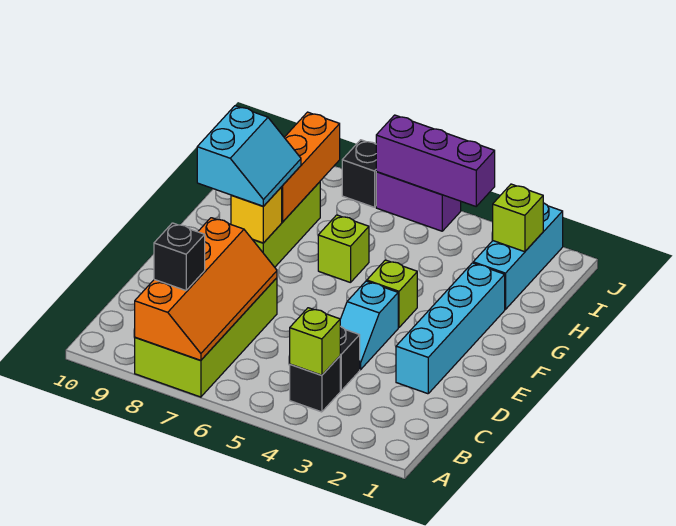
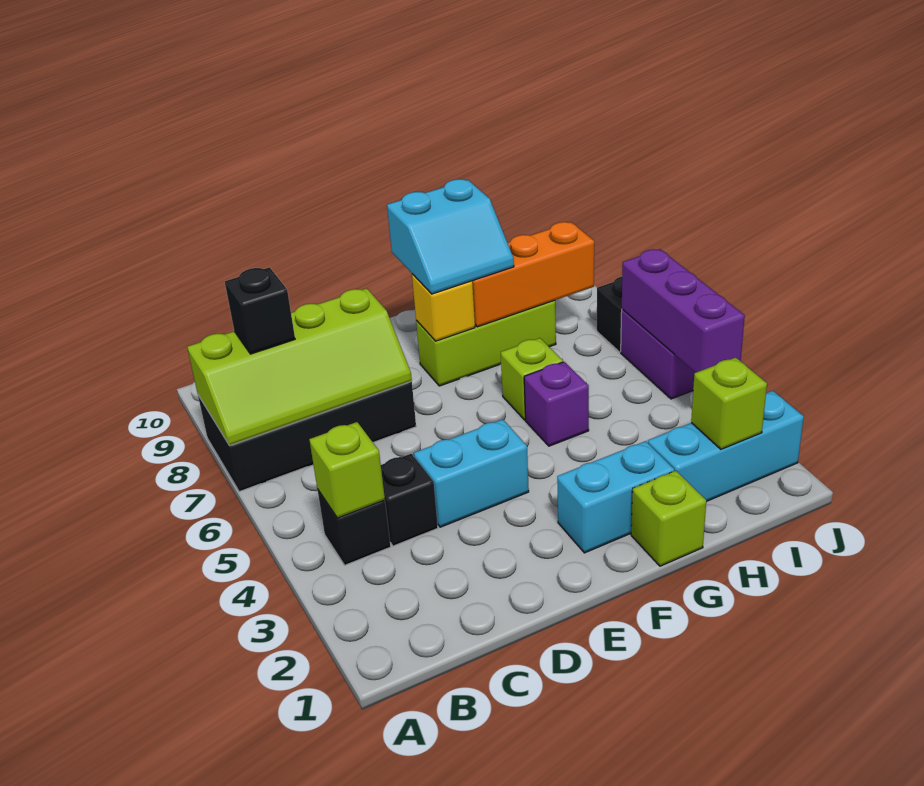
lime brick A7:D8 level 1 -> black brick A7:D8 level 1
orange slope A7:D8 level 2 top 8 -> lime slope A7:D8 level 2 top 8
cyan brick D2:G2 level 1 -> cyan brick F2:G2 level 1
cyan slope D4:E4 level 1 top E -> cyan brick D4:E4 level 1
lime brick F4 level 1 -> lime brick G1 level 1
none -> purple brick G5 level 1

